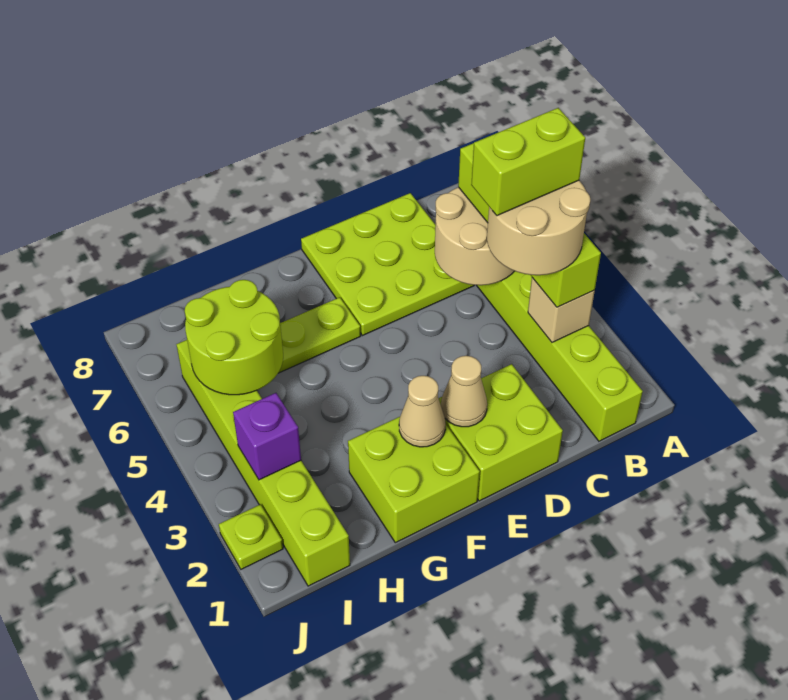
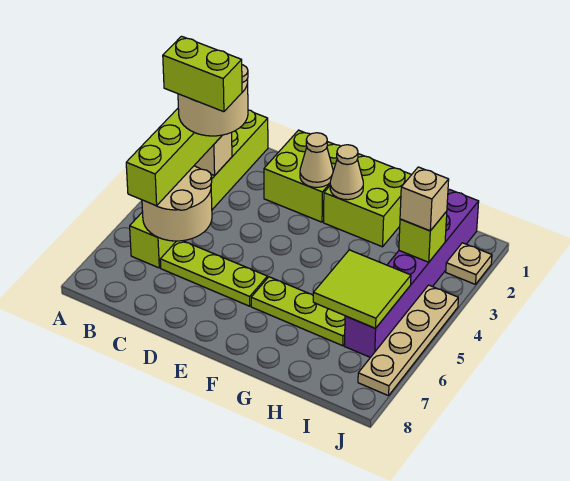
lime plate C6:E8 level 1 -> lime plate C6:E6 level 1
lime round brick H5:I6 level 2 -> lime tile H5:I6 level 2
lime brick I1:I6 level 1 -> purple brick I1:I6 level 1
purple brick I3 level 2 -> lime brick I3 level 2
none -> tan brick I3 level 3
lime plate J2 level 1 -> tan plate J2 level 1
none -> tan plate J4:J7 level 1

